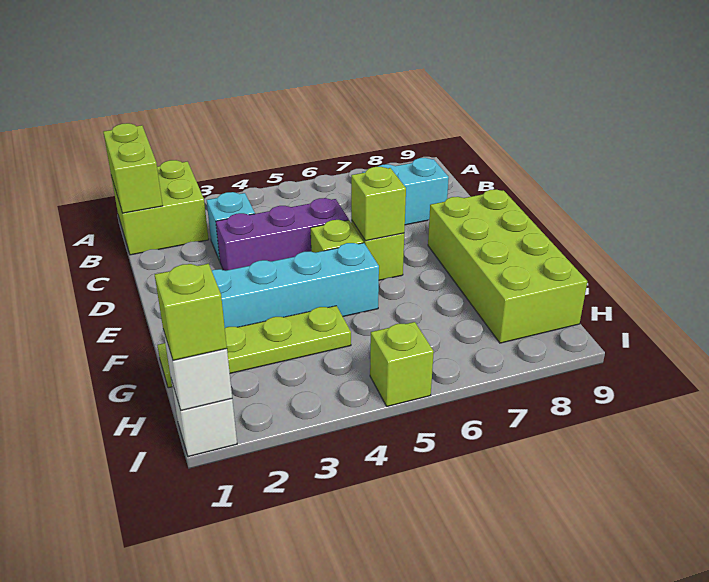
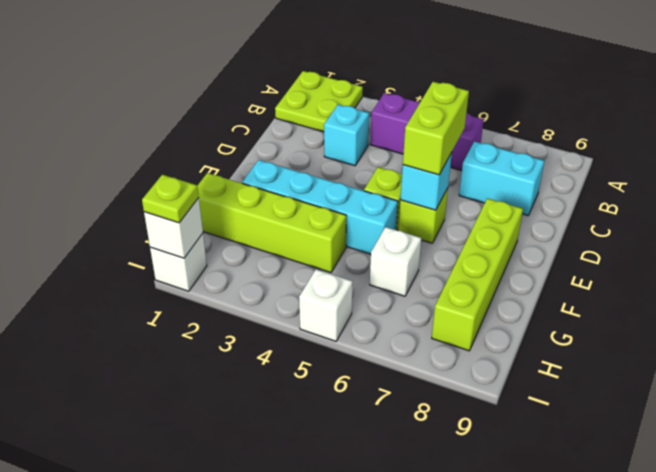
lime brick A1:B2 level 1 -> lime plate A1:B2 level 1
lime brick A1:B1 level 2 -> lime brick D6:E6 level 3
purple brick D3:D5 level 1 -> purple brick B4:B6 level 1
lime brick E6 level 2 -> cyan brick E6 level 2
lime brick E8:H9 level 1 -> lime brick E8:H8 level 1
lime plate G1:G4 level 1 -> lime brick G1:G4 level 1
none -> white brick G6 level 1
lime brick I1 level 3 -> lime plate I1 level 3
lime brick I5 level 1 -> white brick I5 level 1

